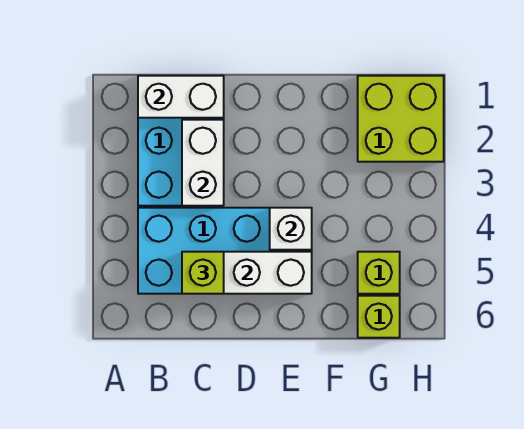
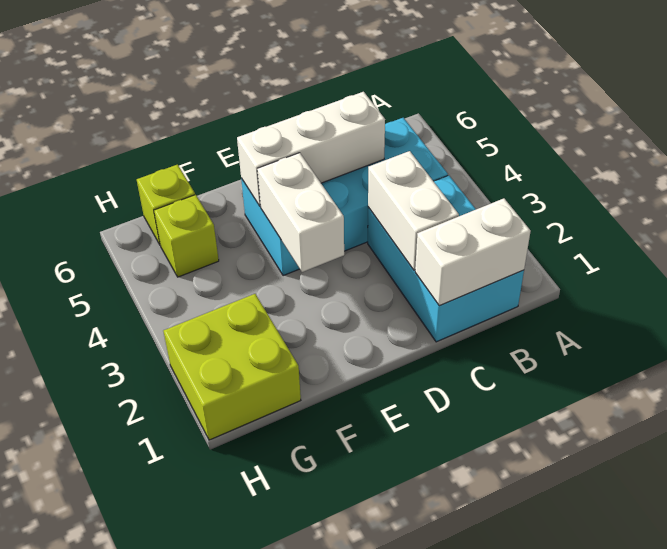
lime brick C5 level 3 -> none
white brick E4 level 2 -> white brick E3:E4 level 2

